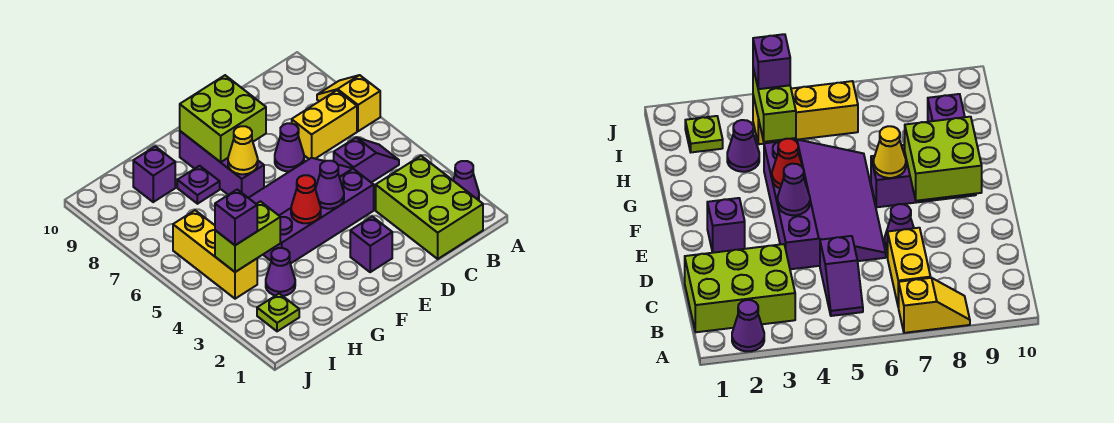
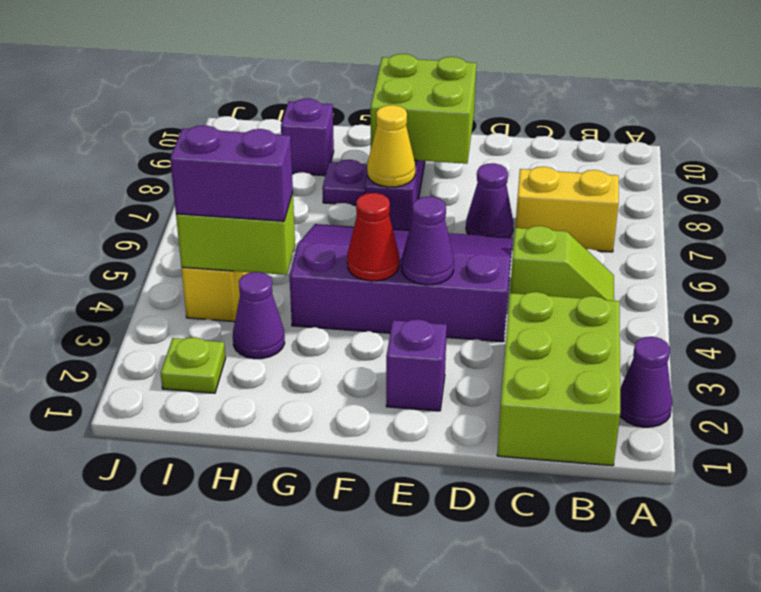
yellow slope A7:A8 level 1 top 7 -> none
purple slope B5:C5 level 1 top C -> lime slope B5:C5 level 1 top C
purple brick I4 level 3 -> purple brick H4:I4 level 3

